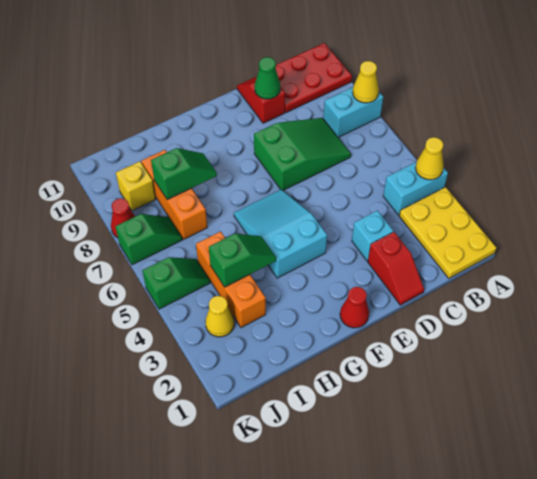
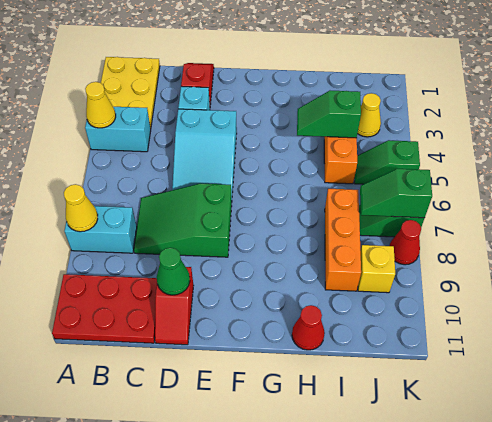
red cone F1 level 1 -> red cone H11 level 1
cyan slope F4:G6 level 1 top 4 -> cyan slope D4:E6 level 1 top 4
green slope H8:I8 level 2 top I -> green slope J7:K7 level 2 top K

